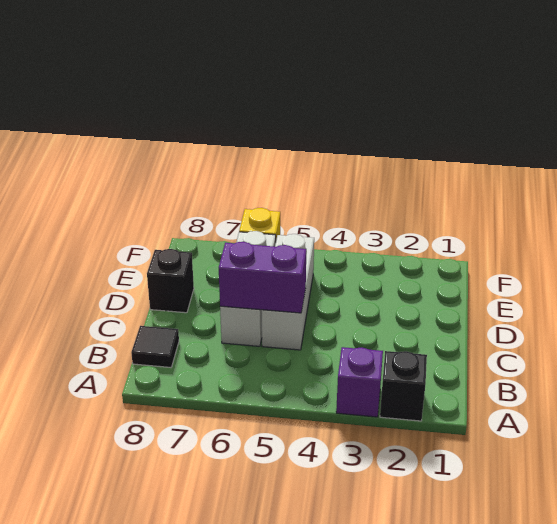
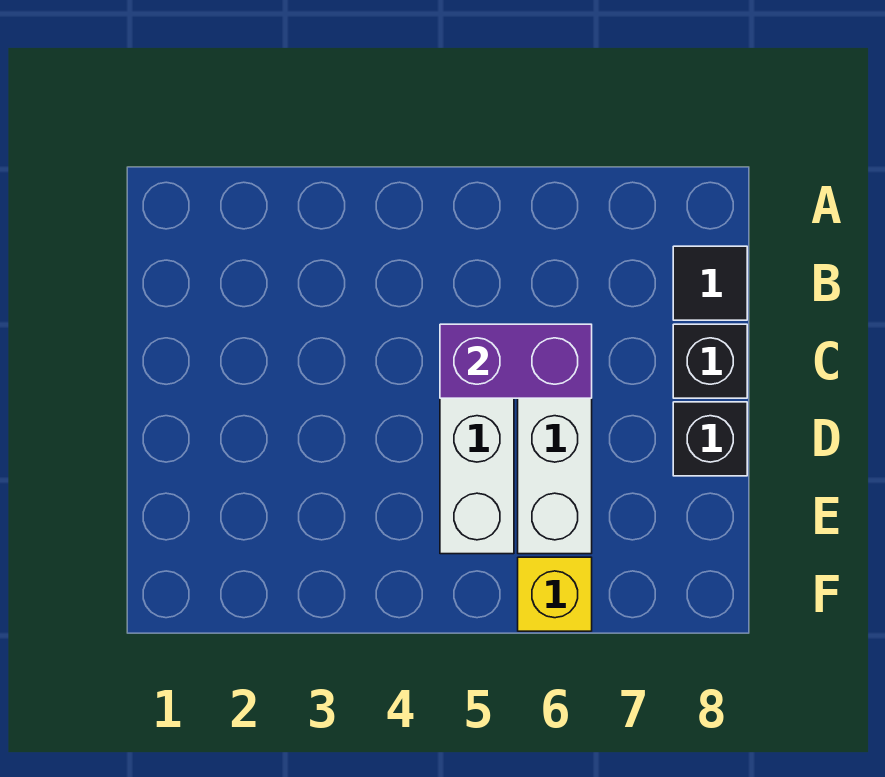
black brick A2 level 1 -> black brick C8 level 1
purple brick A3 level 1 -> none

